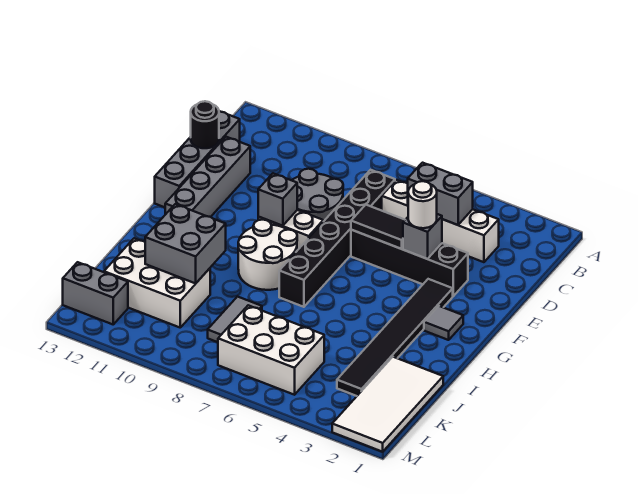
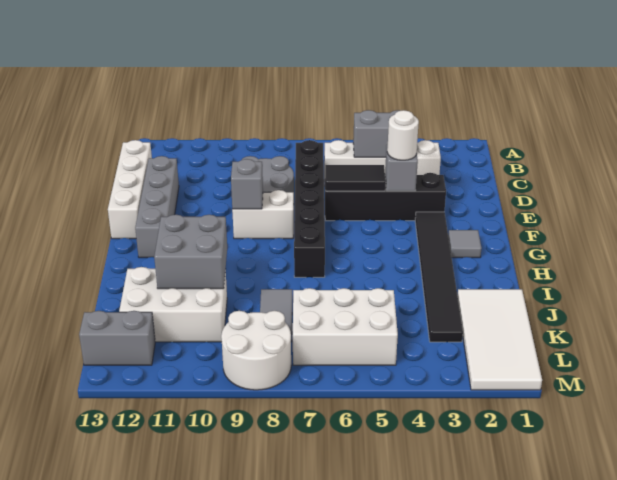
grey brick C13:F13 level 1 -> white brick C13:F13 level 1
black round brick D13 level 2 -> none
white round brick G8:H9 level 1 -> white round brick L8:M9 level 1

